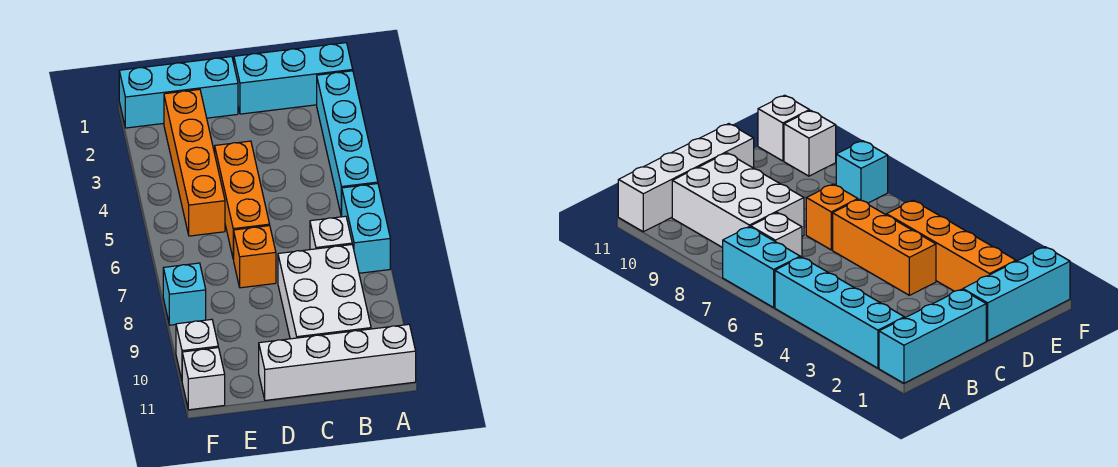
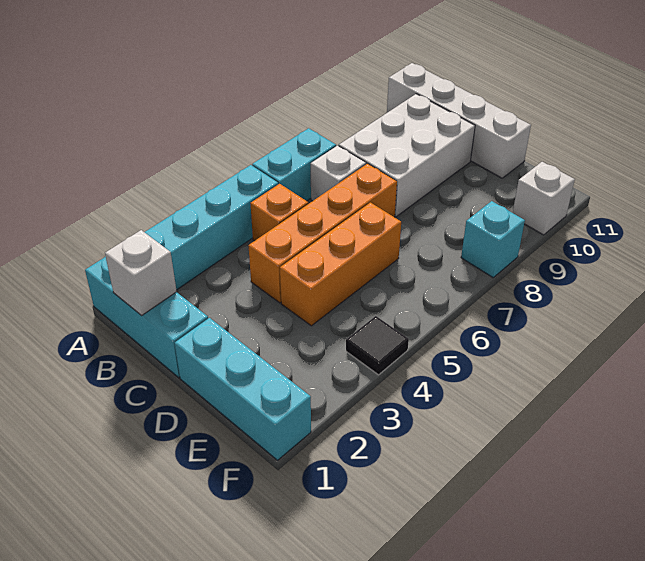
orange brick D7 level 1 -> orange brick B5 level 1
orange brick E2:E5 level 1 -> orange brick C4:C7 level 1
none -> black tile F4 level 1
white brick F11 level 1 -> white brick B1 level 2

